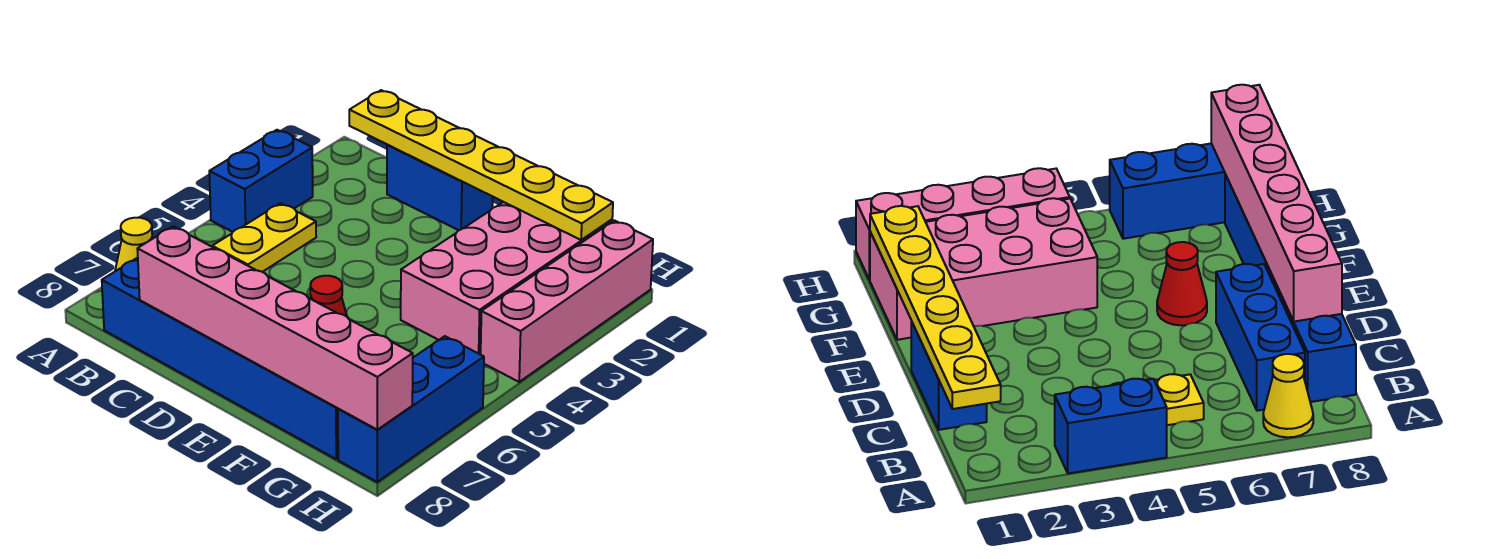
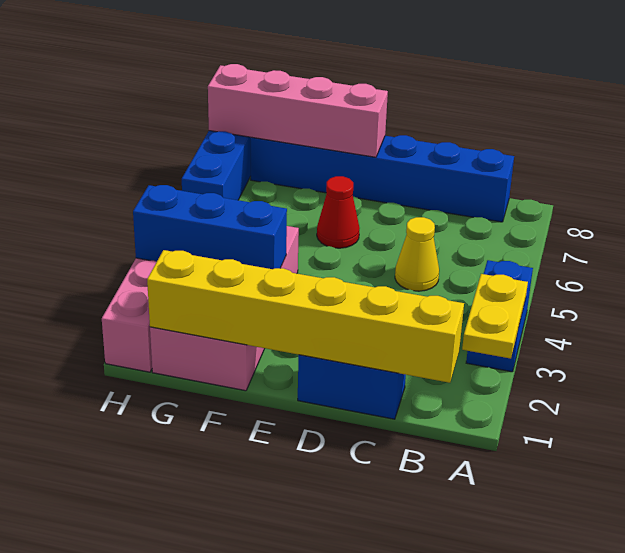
yellow cone A7 level 1 -> yellow cone C5 level 1
yellow plate B1:G1 level 2 -> yellow brick B1:G1 level 2
yellow plate B4:B5 level 1 -> yellow plate A2:A3 level 2
blue brick B7:D7 level 1 -> blue brick F3:H3 level 2
pink brick C8:H8 level 2 -> pink brick E8:H8 level 2

